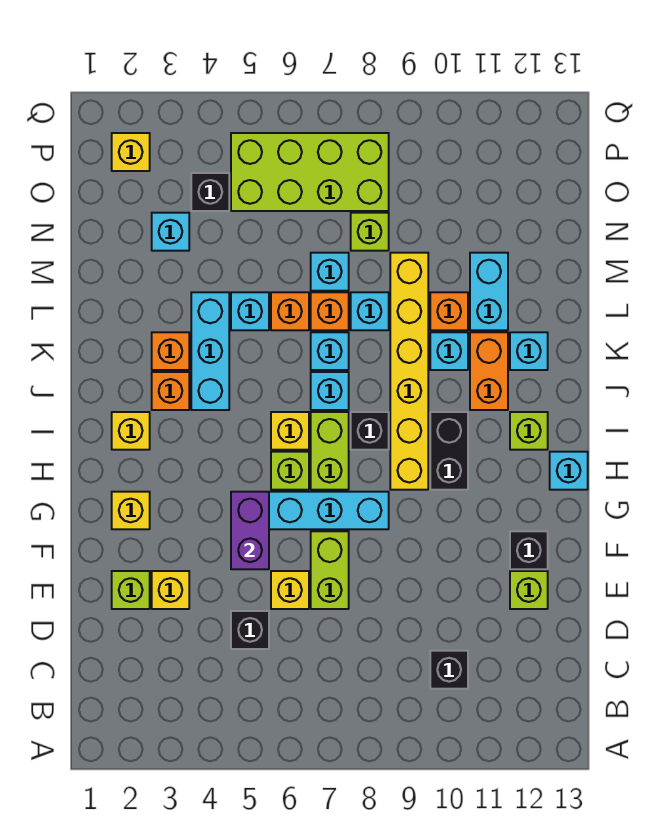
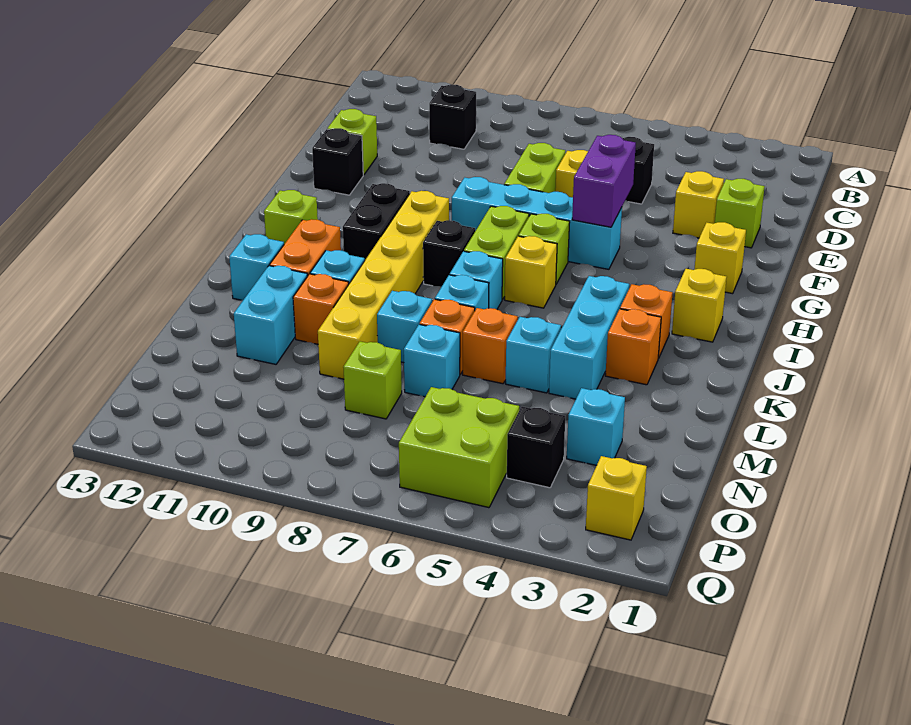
cyan brick H13 level 1 -> none
lime brick O5:P8 level 1 -> lime brick O5:P6 level 1

